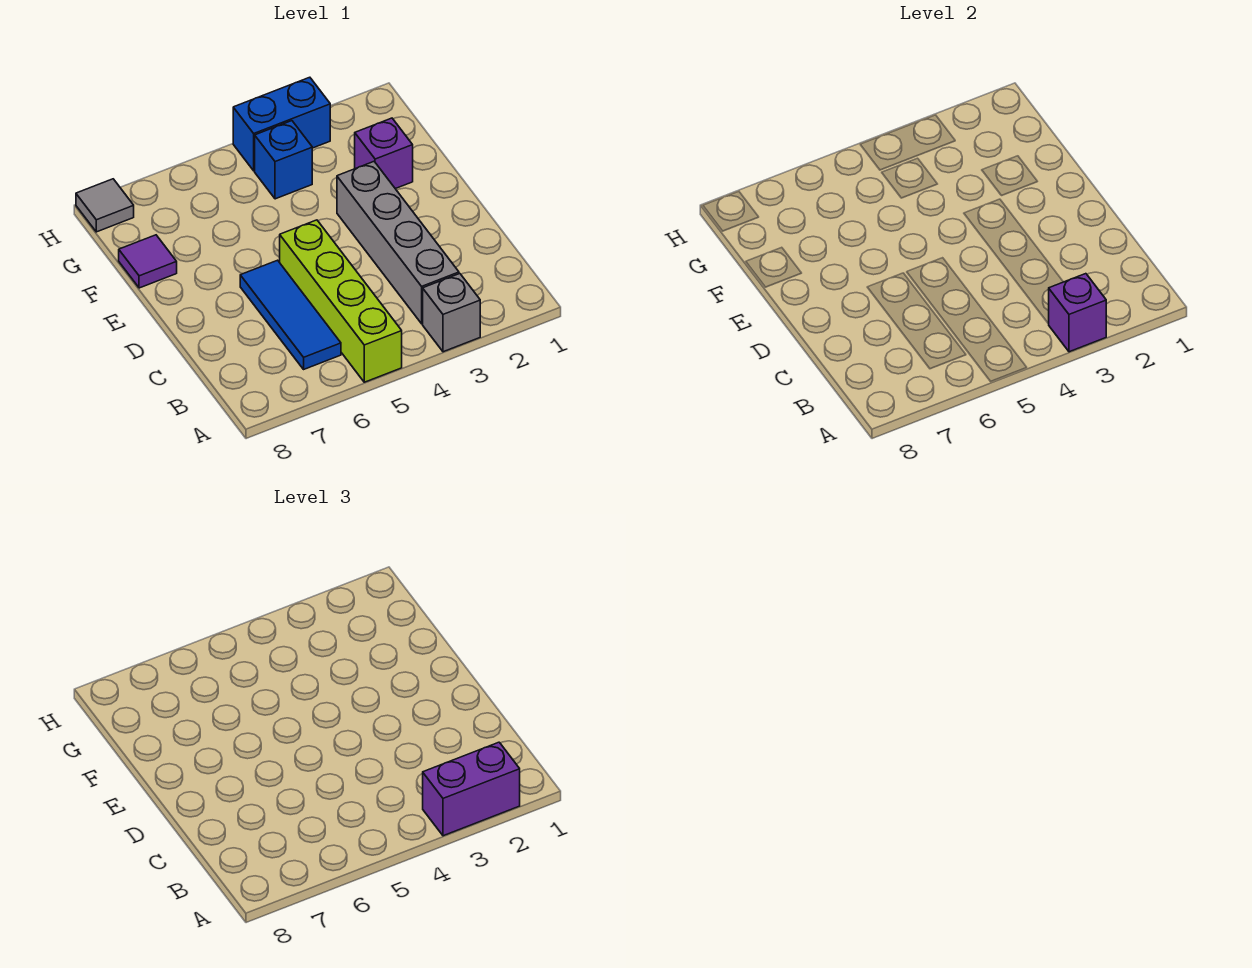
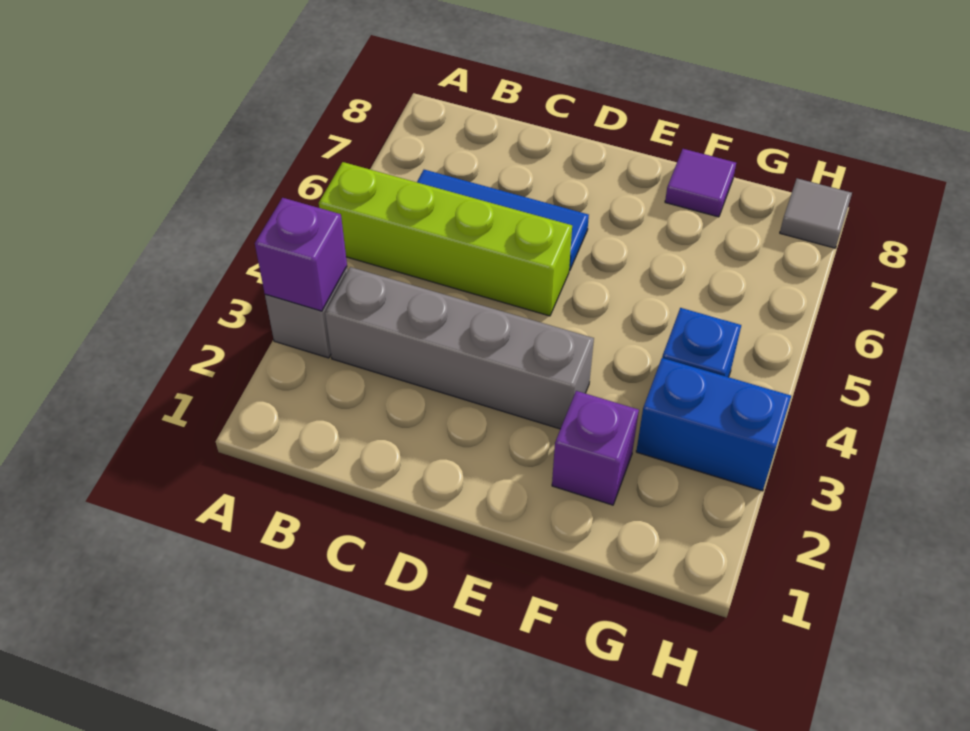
purple brick A2:A3 level 3 -> none
blue brick H3:H4 level 1 -> blue brick G3:H3 level 1

